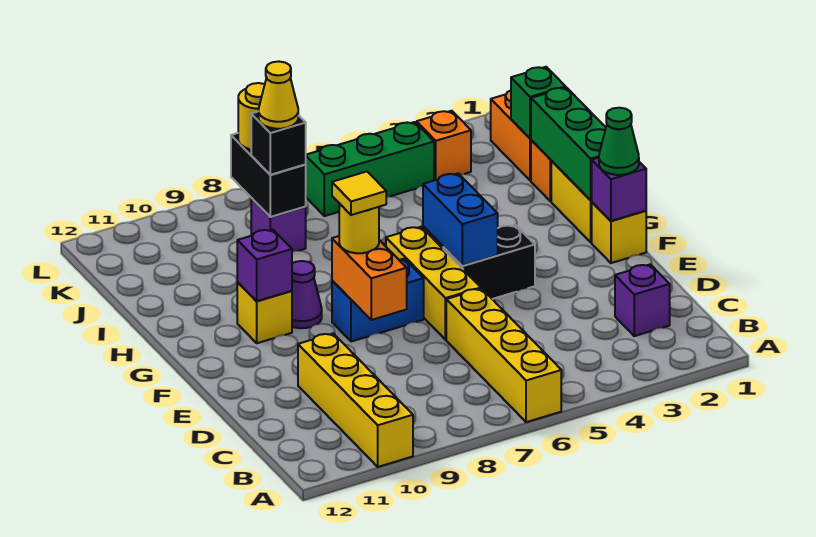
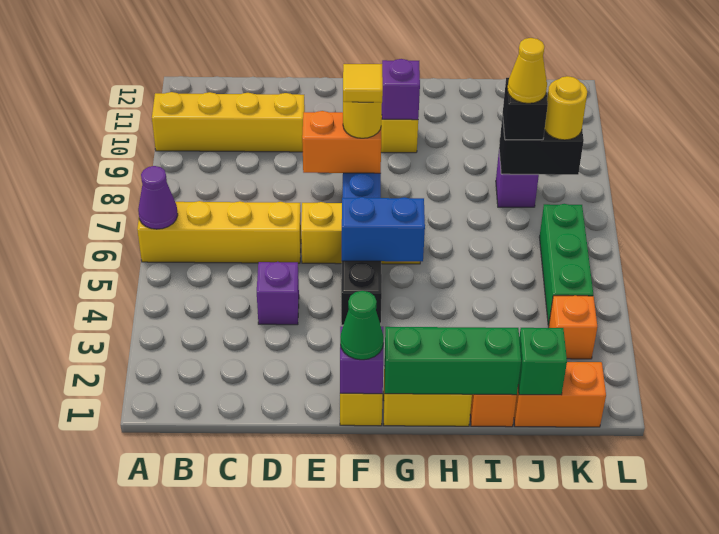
purple brick C2 level 1 -> purple brick D4 level 1
purple cone G9 level 1 -> purple cone A6 level 2

